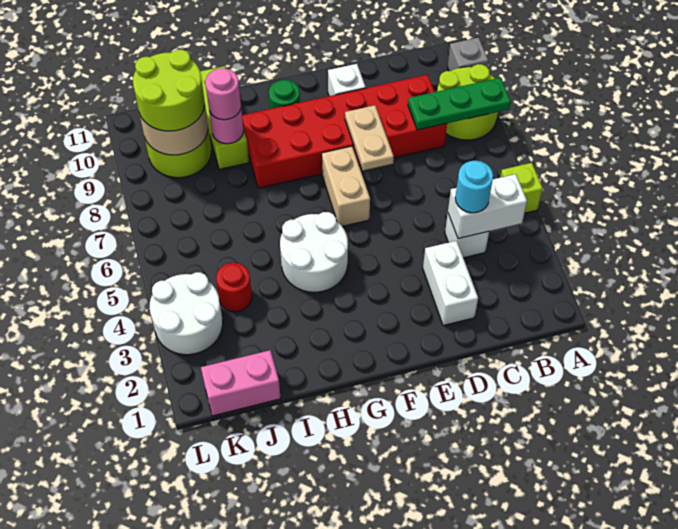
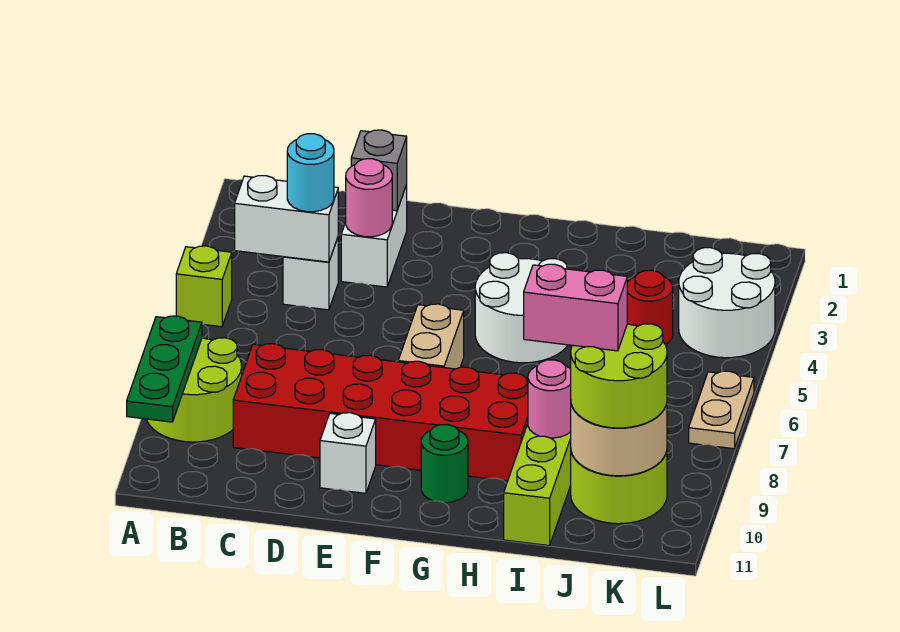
green plate A8:C8 level 2 -> green plate A8:A10 level 2
grey brick A10 level 1 -> grey brick D2 level 2
tan plate E7:E8 level 2 -> tan plate L6:L7 level 1
pink round brick I9 level 3 -> pink round brick D3 level 2
pink brick J1:K1 level 1 -> pink brick I9:J9 level 4

